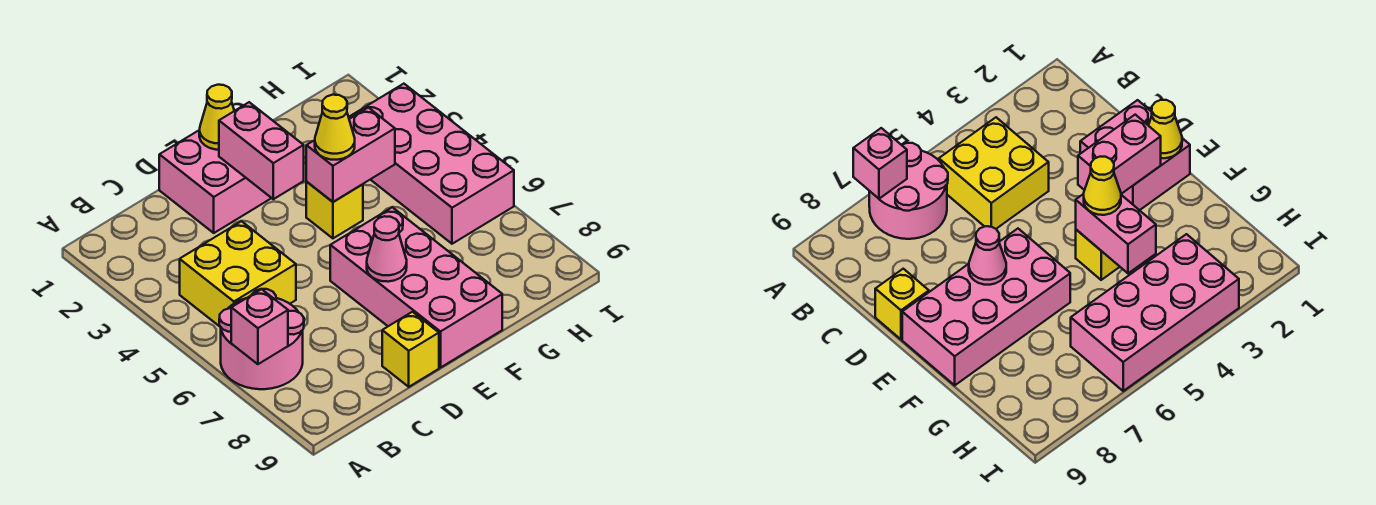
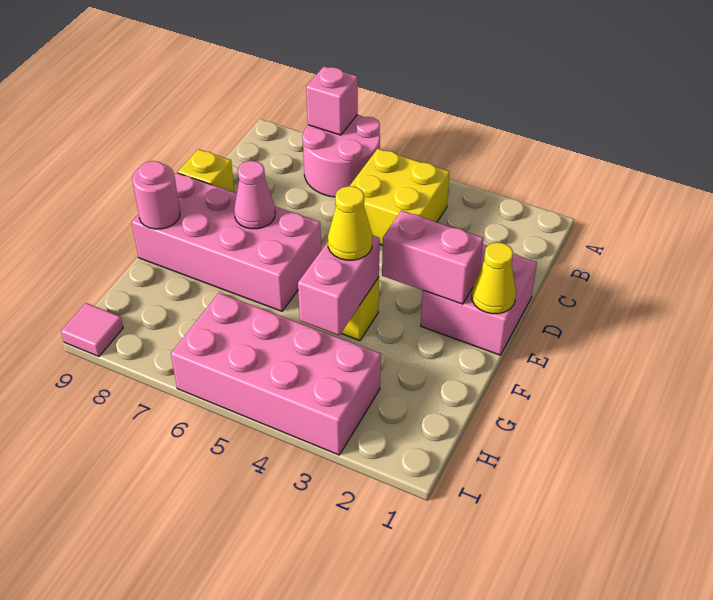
none -> pink round brick F9 level 2
none -> pink tile I9 level 1

